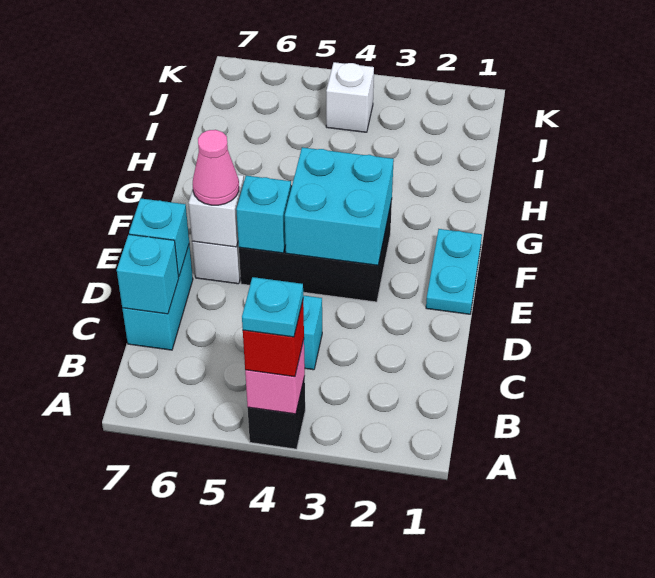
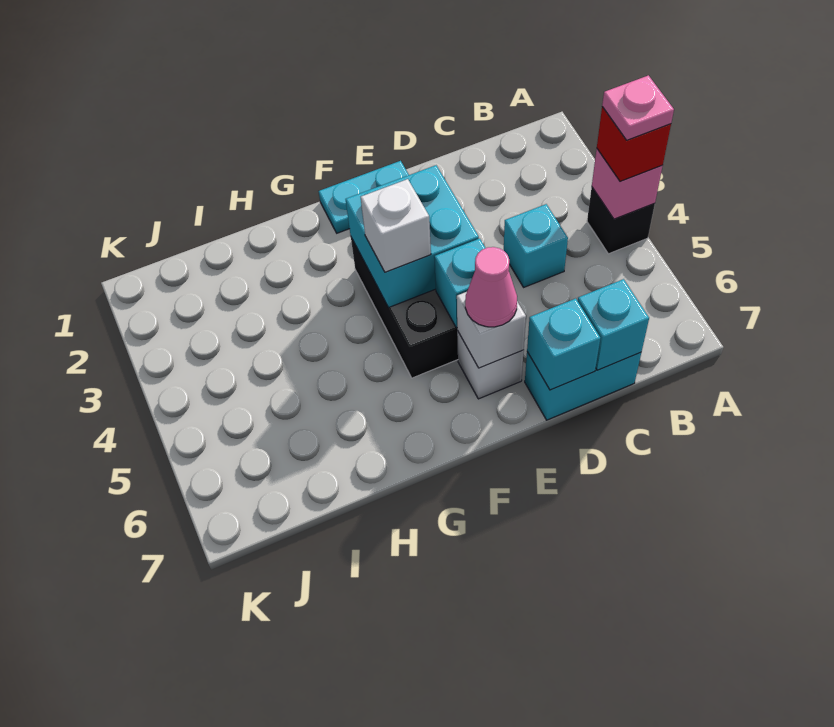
cyan plate A4 level 4 -> pink plate A4 level 4
white brick J4 level 1 -> white brick F4 level 3

